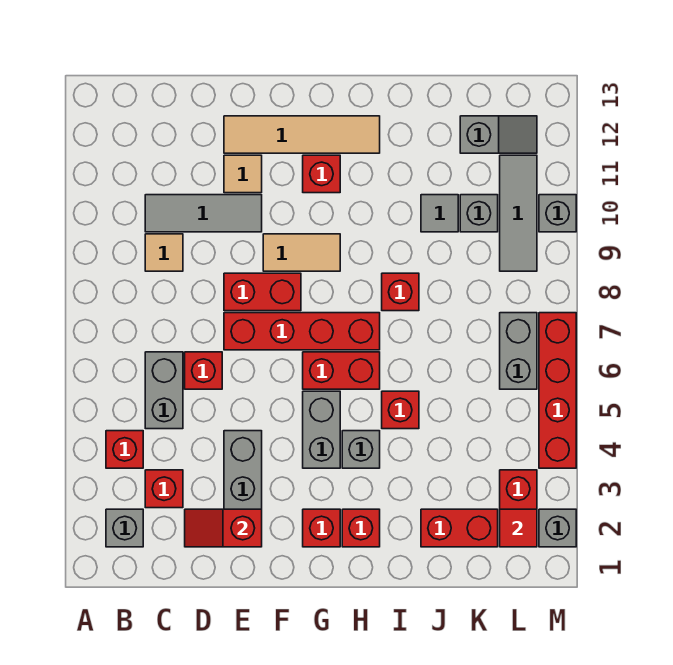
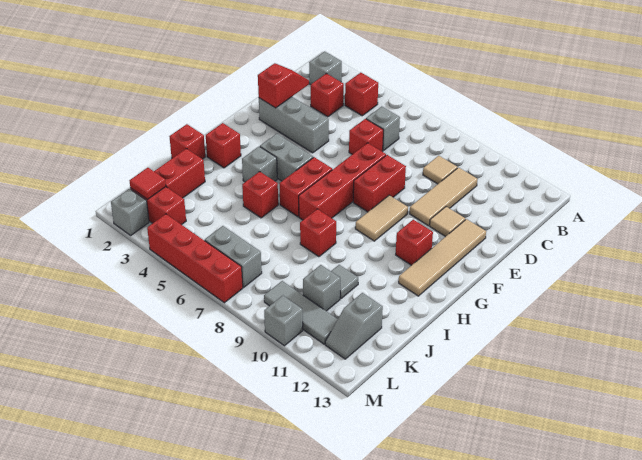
grey brick C5:C6 level 1 -> grey brick C6 level 1
grey tile C10:E10 level 1 -> tan tile C10:E10 level 1
red brick G2 level 1 -> red brick I1 level 1

